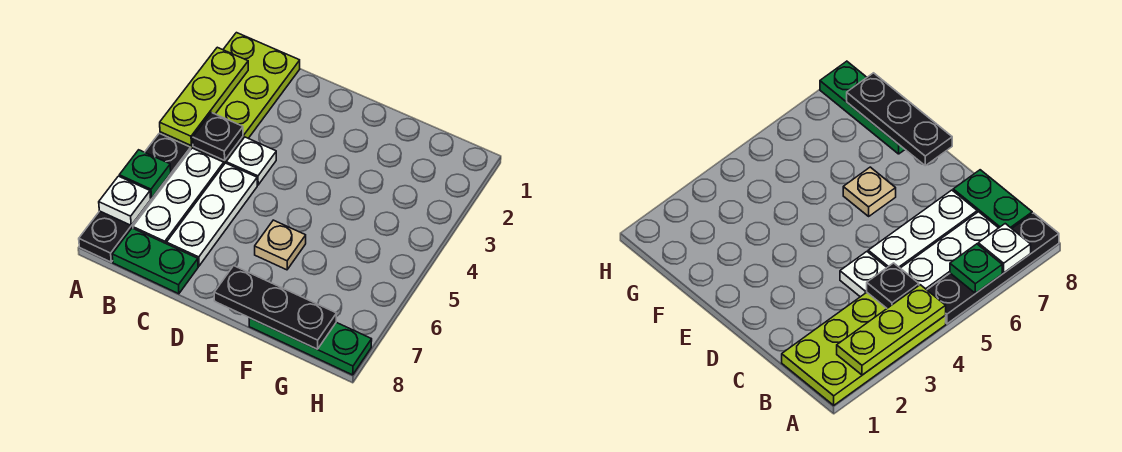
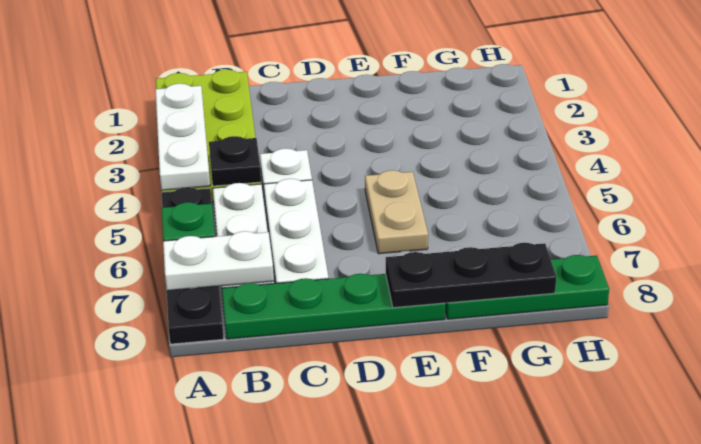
lime plate A2:A4 level 2 -> white plate A2:A4 level 2
white plate A7 level 2 -> white plate A7:B7 level 2
green plate B8:C8 level 1 -> green plate B8:E8 level 1
tan plate E6 level 1 -> tan plate E5:E6 level 1

